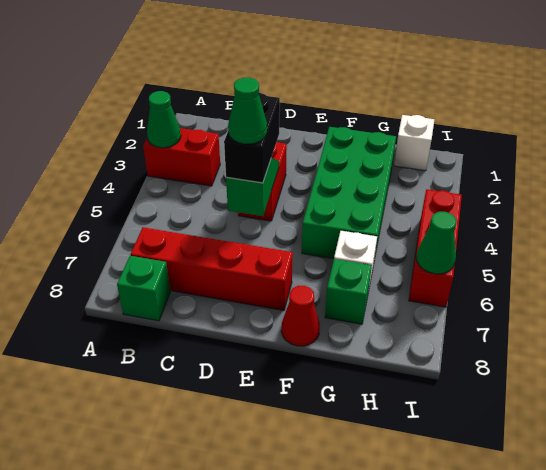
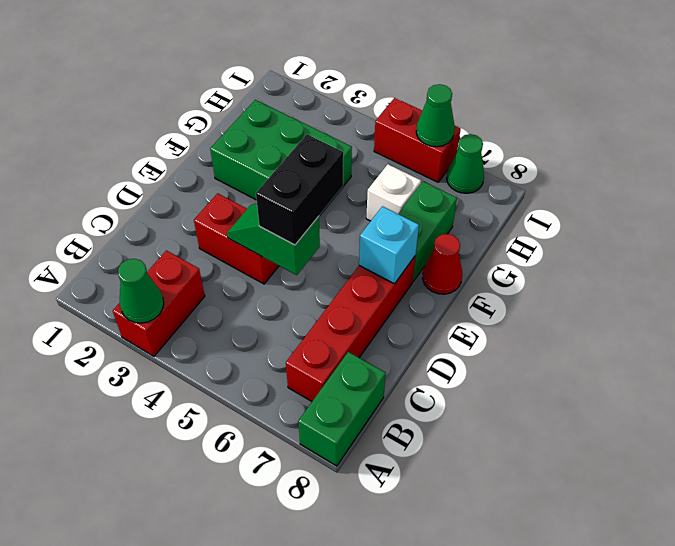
green brick B8 level 1 -> green brick A8:B8 level 1
black brick D4:D5 level 3 -> black brick D5:E5 level 3
green cone D5 level 4 -> green cone I7 level 1
none -> cyan brick E7 level 2
green brick F2:G5 level 1 -> green brick F2:G4 level 1
green brick G7 level 1 -> green brick F7:G7 level 1
white brick H1 level 1 -> none
red brick I4:I6 level 1 -> red brick I5:I6 level 1

